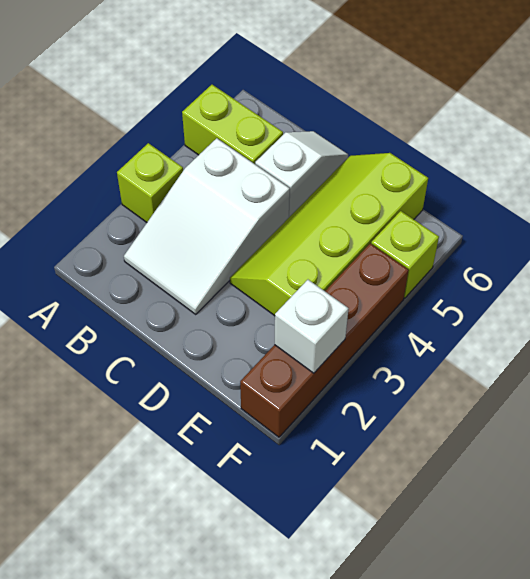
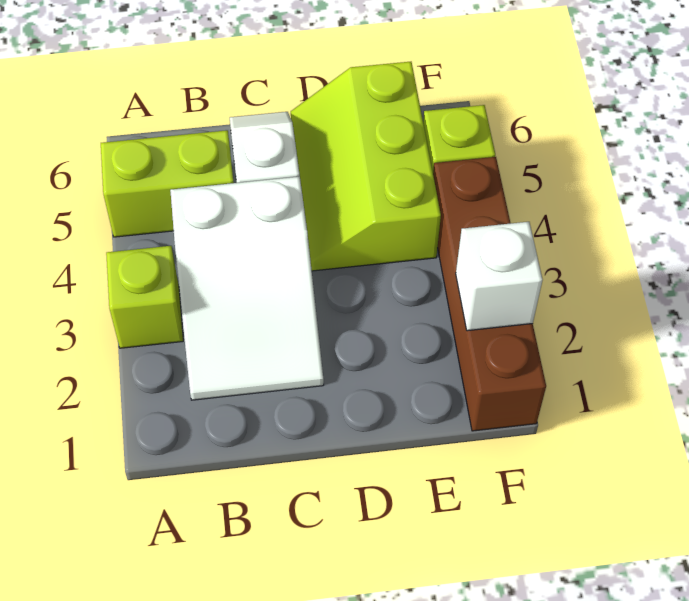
lime slope D3:E6 level 1 top E -> lime slope D4:E6 level 1 top E

